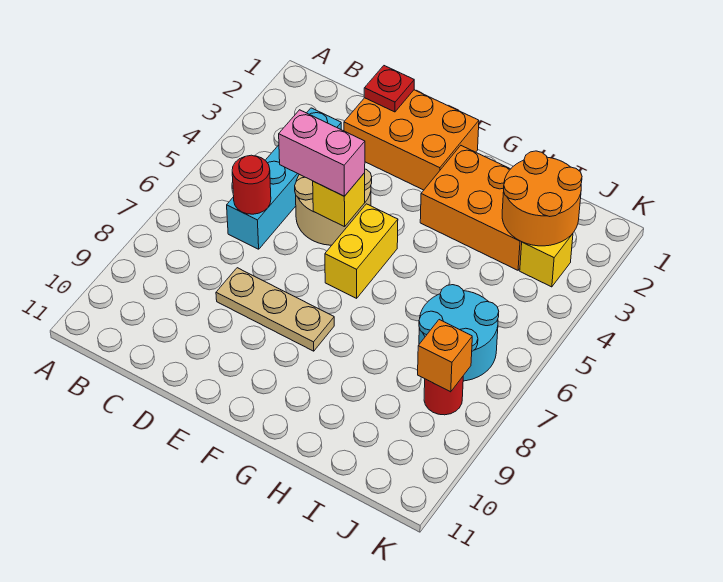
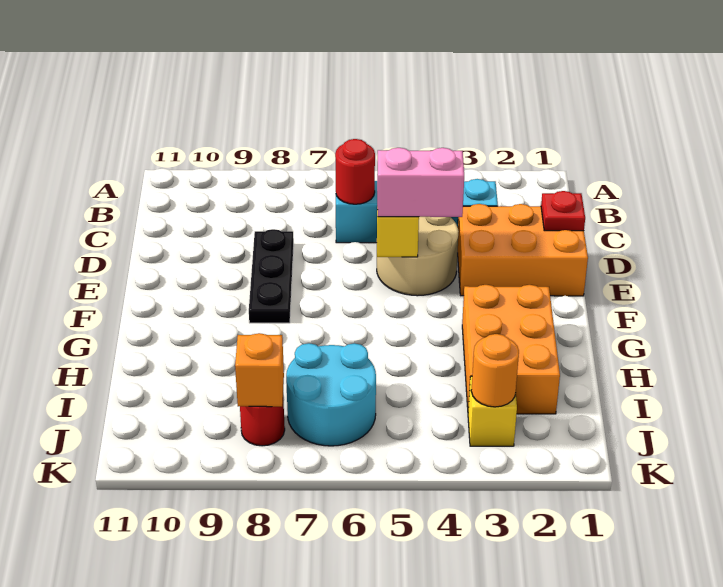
orange brick D1:F2 level 1 -> orange brick D1:E3 level 1
pink brick D5:E5 level 3 -> pink brick E4:E5 level 3
tan plate D8:F8 level 1 -> black plate D8:F8 level 1
yellow brick F5:F6 level 1 -> none
orange round brick I2:J3 level 2 -> orange round brick J3 level 2

